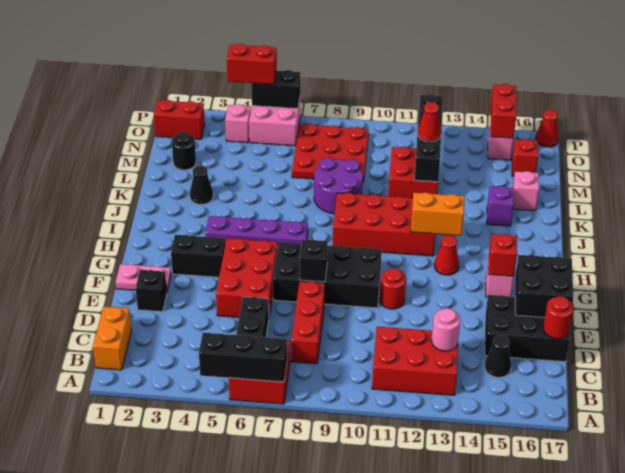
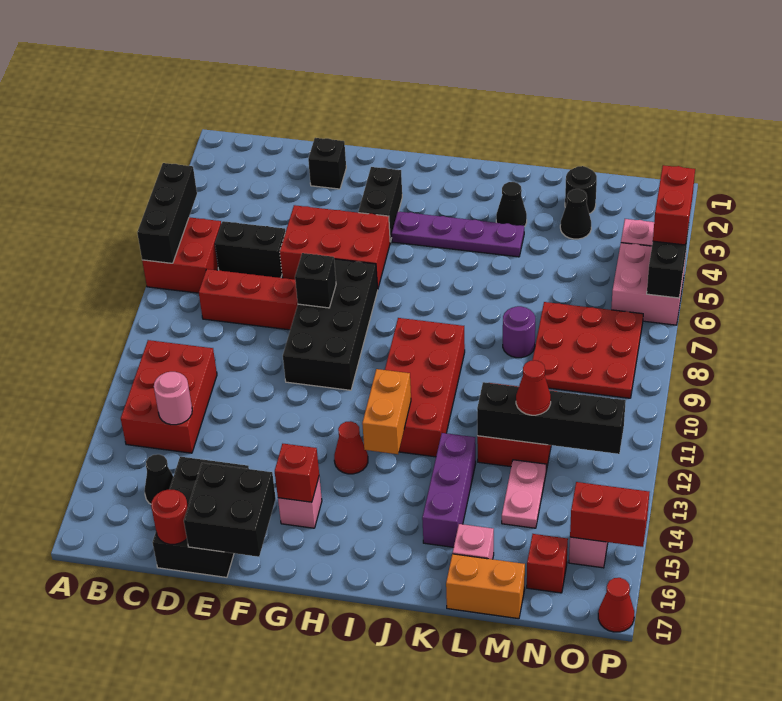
orange brick B1:C1 level 1 -> orange brick L17:M17 level 1
pink plate F1:F2 level 1 -> pink plate M13:M14 level 1
red round brick F11 level 1 -> none
purple plate I4:I7 level 1 -> purple plate H4:K4 level 1
purple round brick K8:L9 level 1 -> purple round brick L8 level 1
purple brick K15 level 1 -> purple brick K13:K15 level 1
none -> black cone M3 level 1
red brick O1:O2 level 1 -> none

